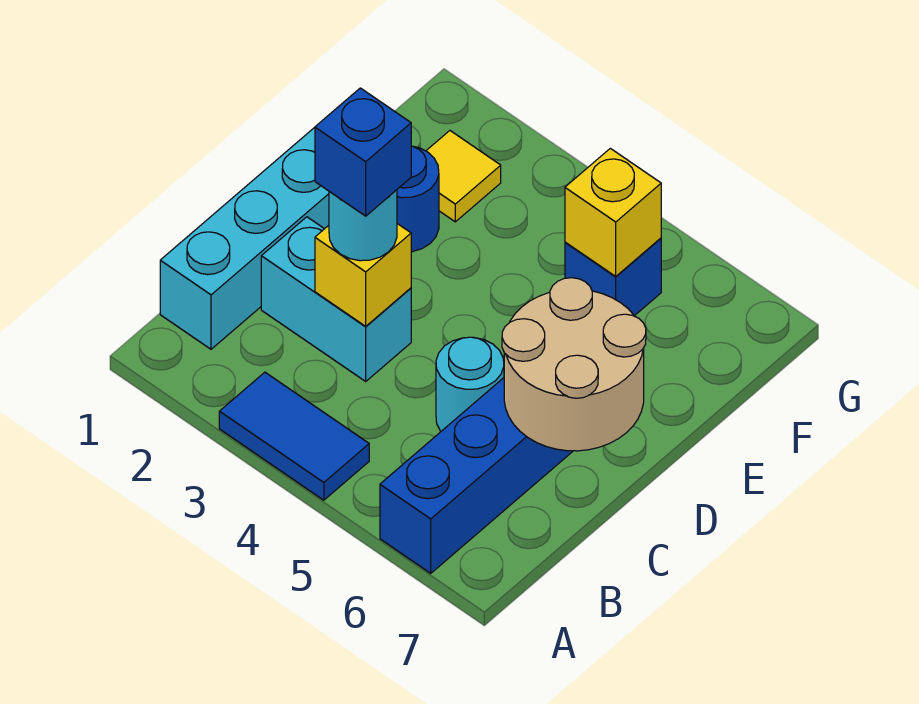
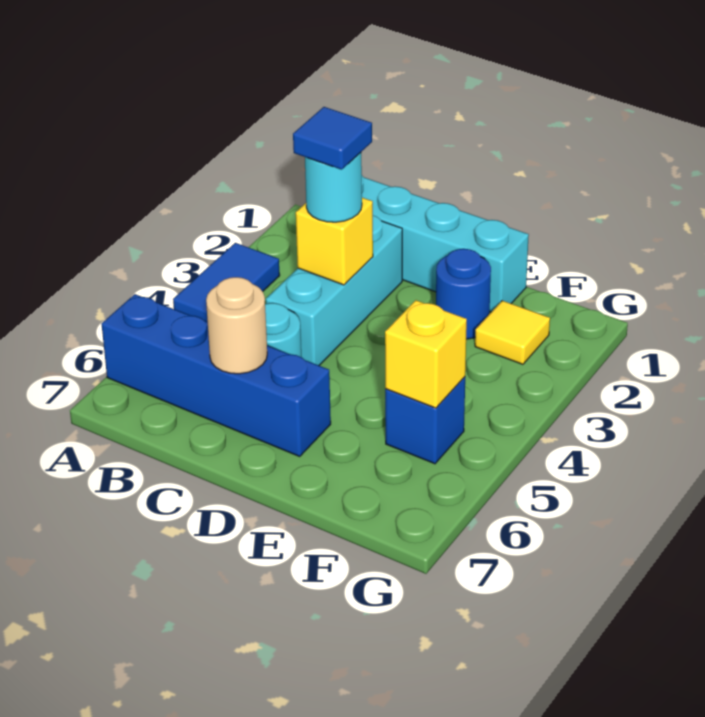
cyan brick C2:C3 level 1 -> cyan brick C2:C4 level 1
blue brick C3 level 4 -> blue tile C3 level 4
tan round brick C6:D7 level 2 -> tan round brick C6 level 2

